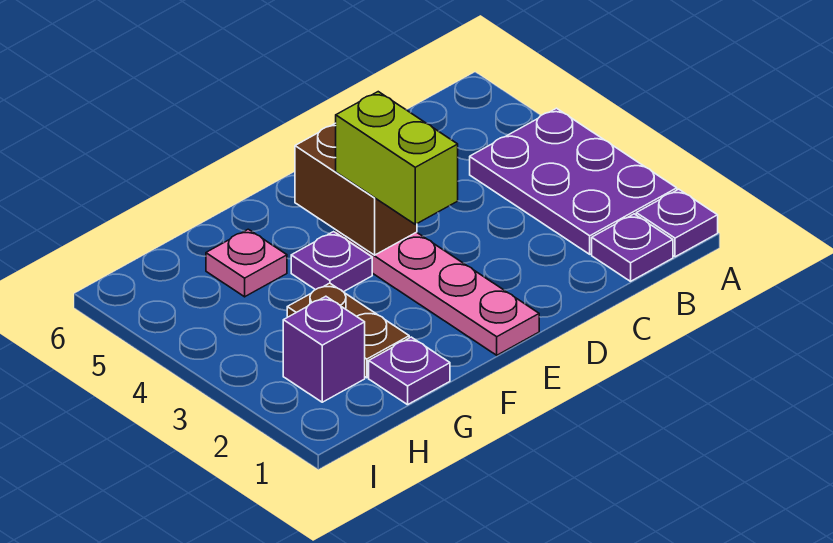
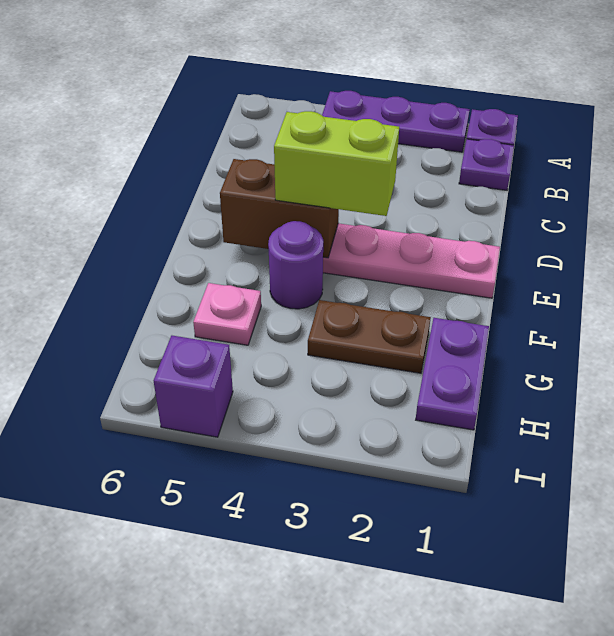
purple plate A2:B4 level 1 -> purple plate A2:A4 level 1
purple plate F4 level 1 -> purple round brick F4 level 1
purple plate G1 level 1 -> purple plate G1:H1 level 1
purple brick H2 level 1 -> purple brick I5 level 1

